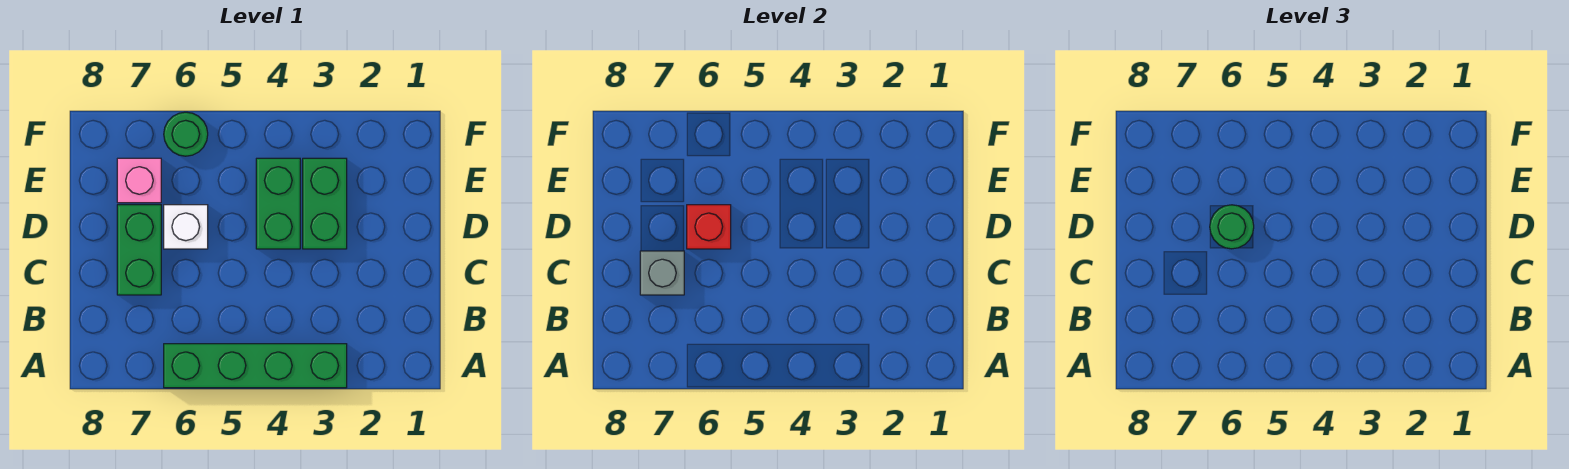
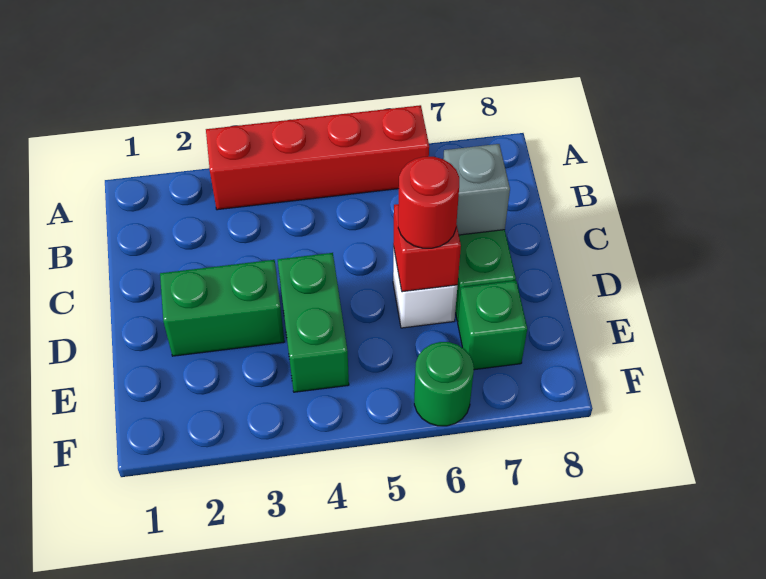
green brick A3:A6 level 1 -> red brick A3:A6 level 1
green brick D3:E3 level 1 -> green brick D2:D3 level 1
green round brick D6 level 3 -> red round brick D6 level 3
pink brick E7 level 1 -> green brick E7 level 1

